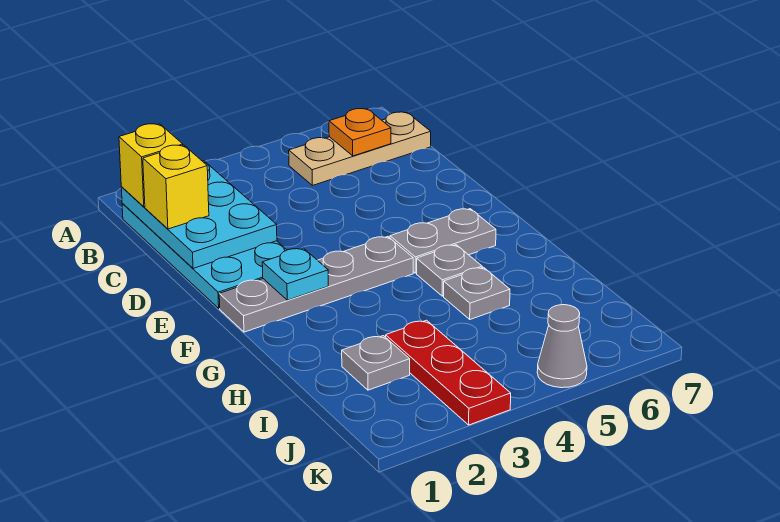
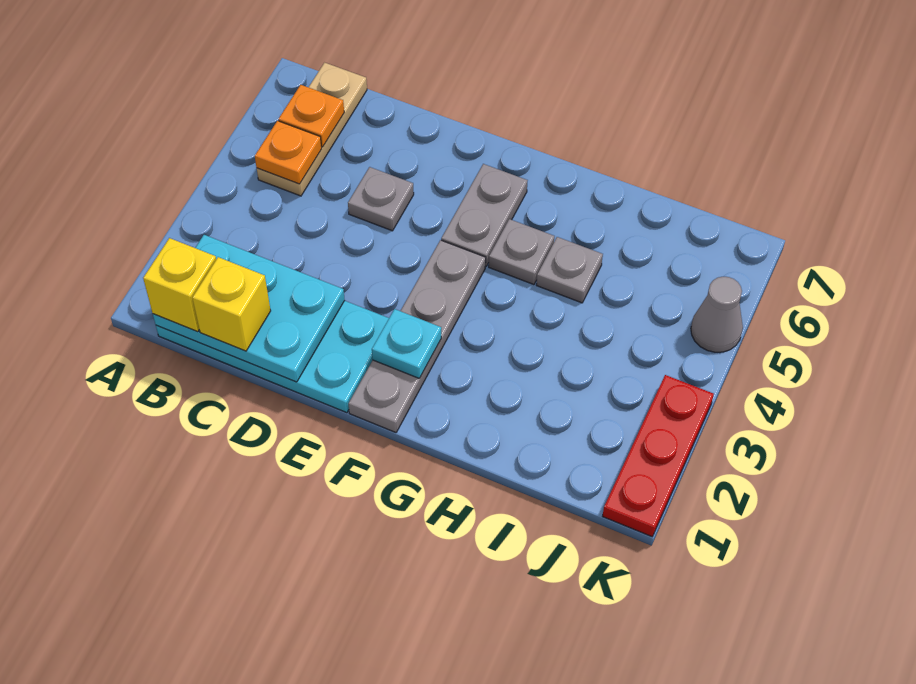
none -> orange plate B5 level 2
grey plate I2 level 1 -> grey plate D5 level 1
red plate I3:K3 level 1 -> red plate K1:K3 level 1

